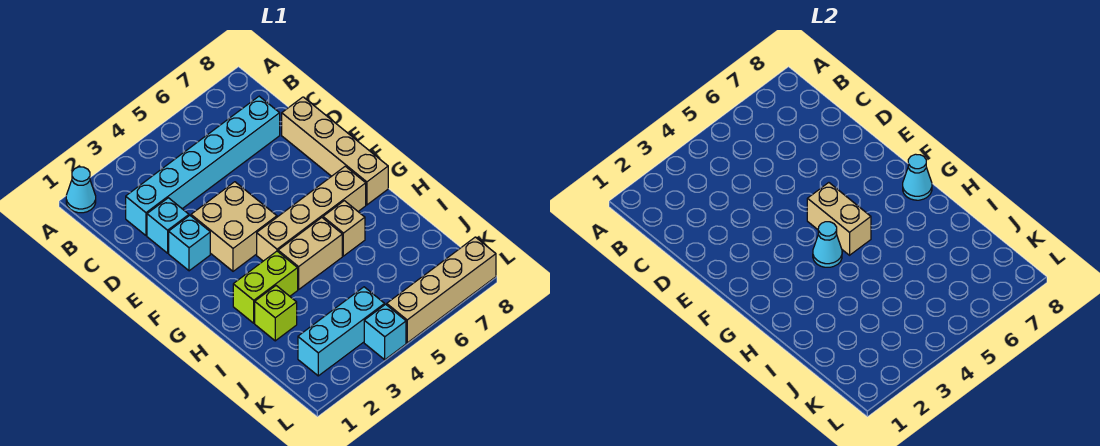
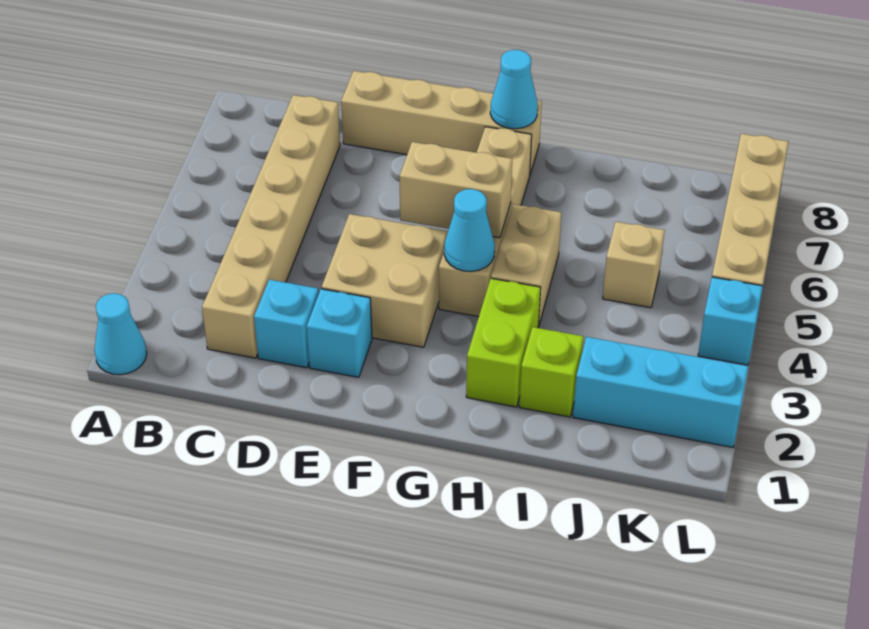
cyan brick C2:C7 level 1 -> tan brick C2:C7 level 1
tan brick H6 level 1 -> tan brick J5 level 1
cyan brick K2:K4 level 1 -> cyan brick J2:L2 level 1

